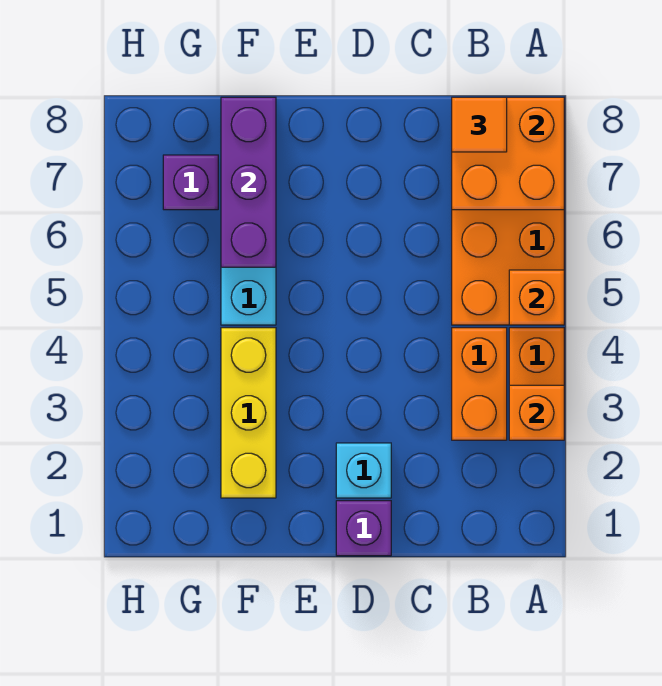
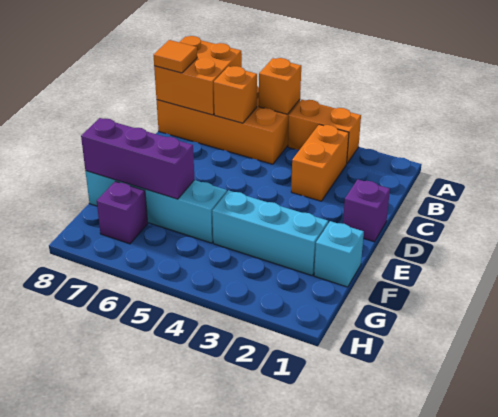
orange brick A3 level 2 -> orange brick B6 level 2
orange brick B3:B4 level 1 -> orange brick B3:C3 level 1
cyan brick D2 level 1 -> cyan brick F1 level 1
yellow brick F2:F4 level 1 -> cyan brick F2:F4 level 1

